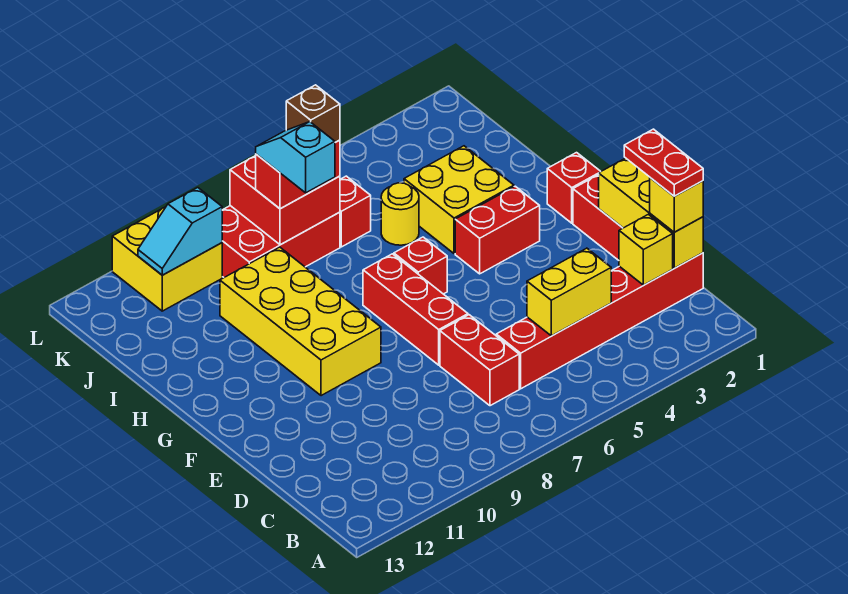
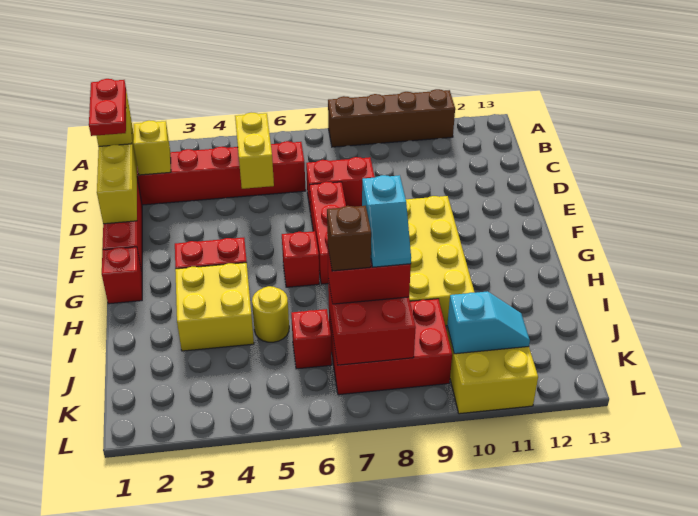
none -> brown brick A8:A11 level 1
yellow brick C4:C5 level 2 -> yellow brick C5:D5 level 2
red brick C7:D7 level 1 -> red brick D7:D8 level 1

